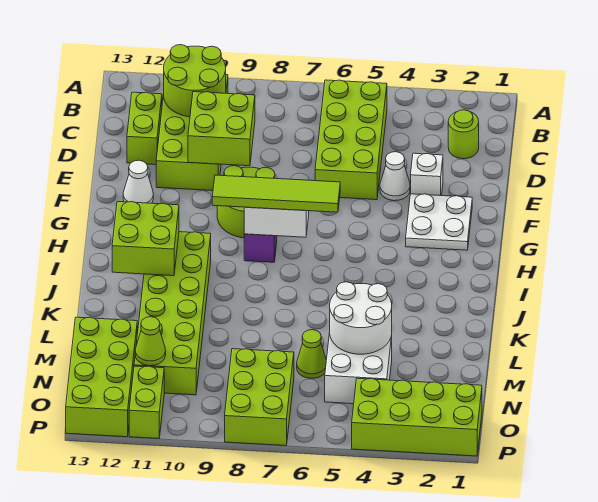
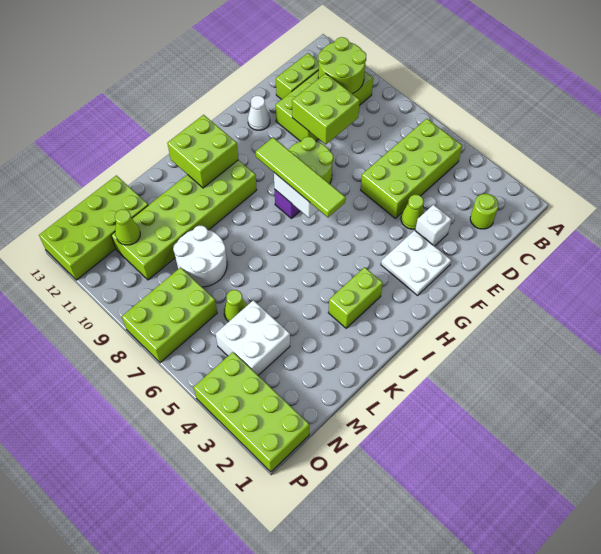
white cone E4 level 1 -> lime cone E4 level 1
white round brick L4:M5 level 2 -> white round brick L8:M9 level 1
lime brick O11:P11 level 1 -> lime brick I3:J3 level 1

